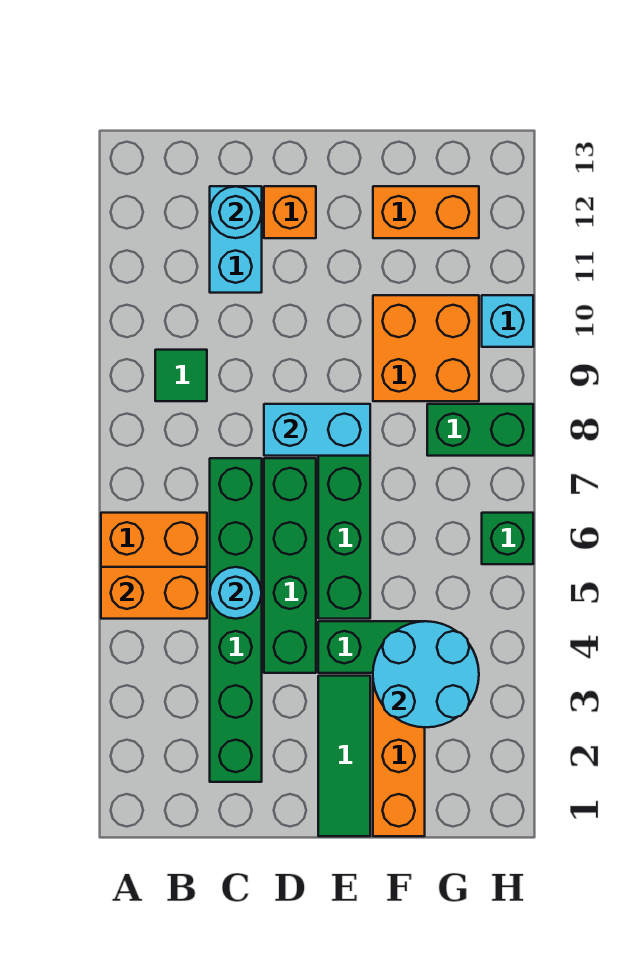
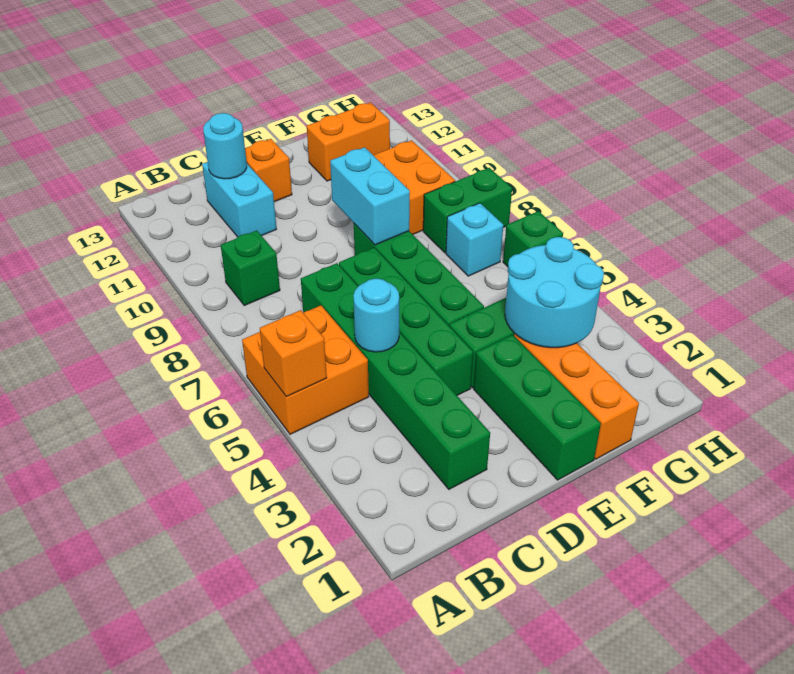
orange brick A5:B5 level 2 -> orange brick A5 level 2
green tile B9 level 1 -> green brick B9 level 1
cyan brick D8:E8 level 2 -> cyan brick E8:E9 level 2
green tile E1:E3 level 1 -> green brick E1:E3 level 1
cyan brick H10 level 1 -> cyan brick G7 level 1

